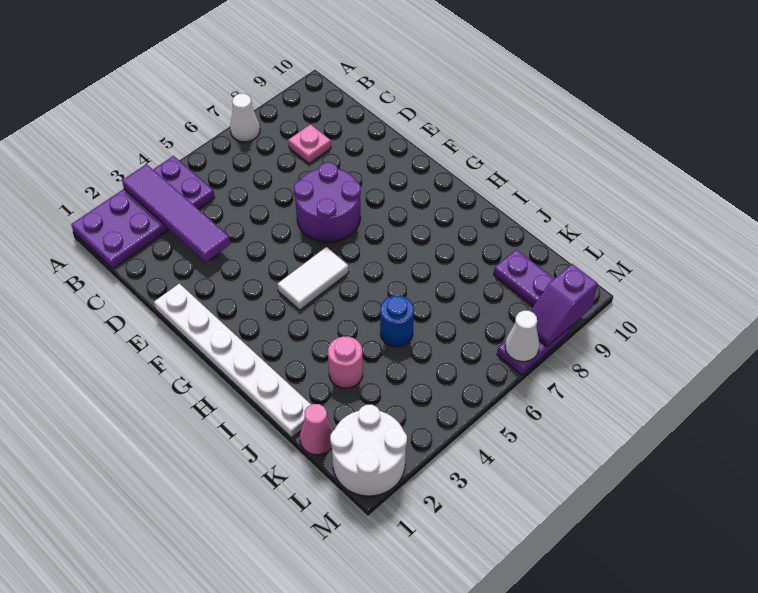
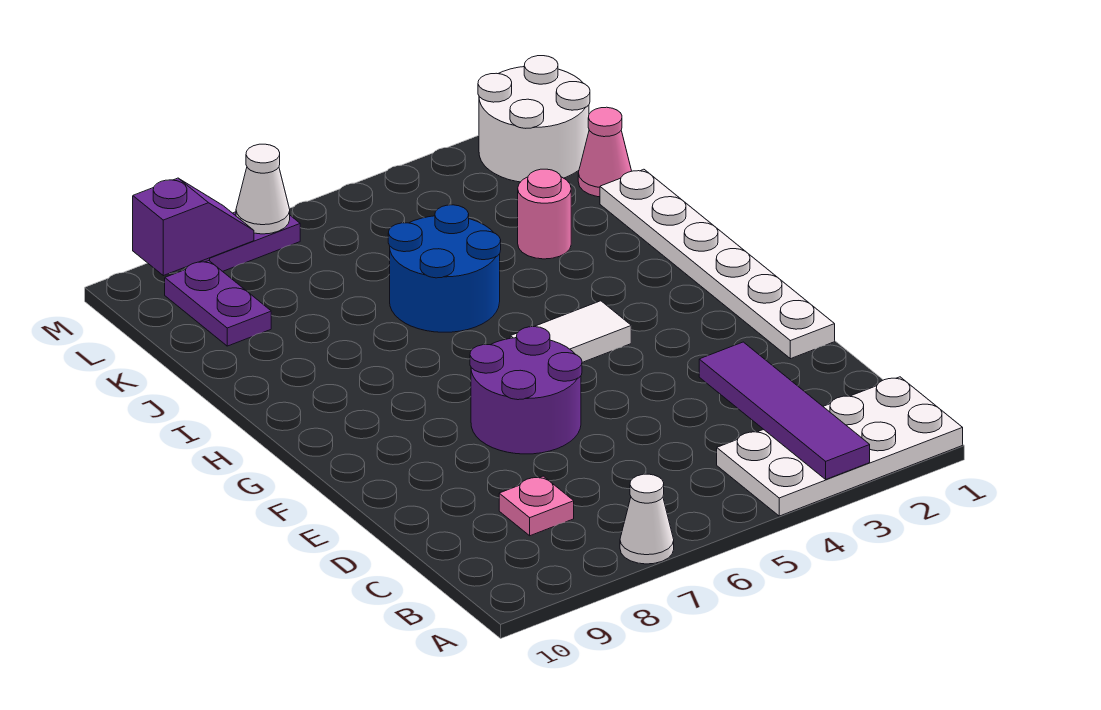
purple plate A1:B4 level 1 -> white plate A1:B4 level 1
blue round brick J5 level 1 -> blue round brick I5:J6 level 1

